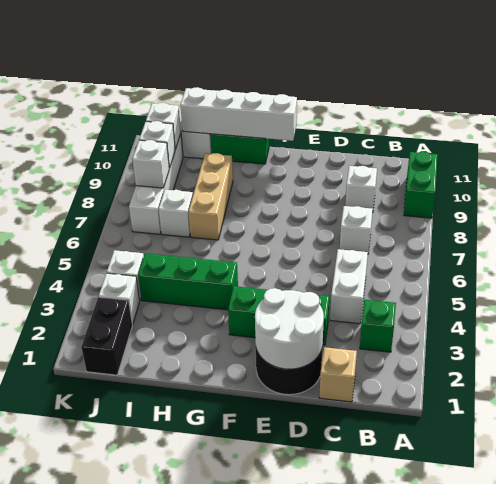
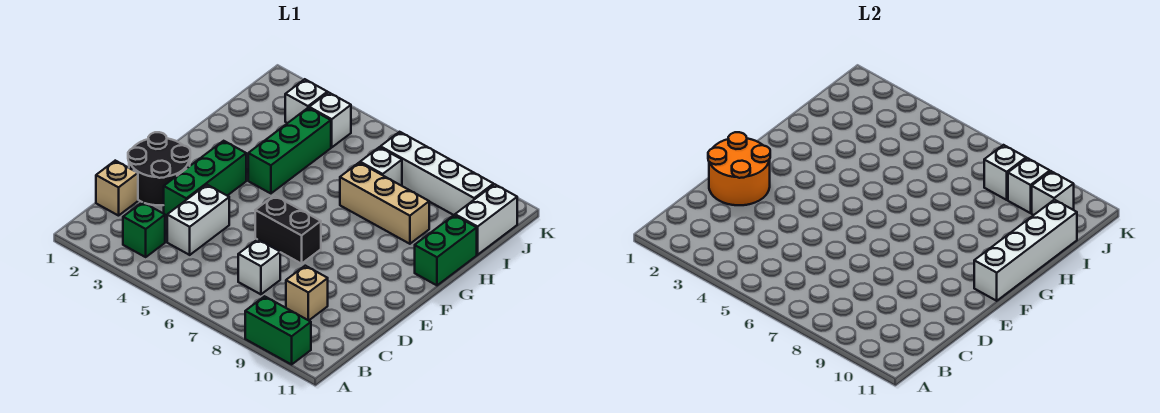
white brick C4:C5 level 1 -> white brick C4:D4 level 1
white brick C9 level 1 -> tan brick C9 level 1
white round brick D1:E2 level 2 -> orange round brick D1:E2 level 2
black brick J1:J2 level 1 -> black brick E6:E7 level 1

